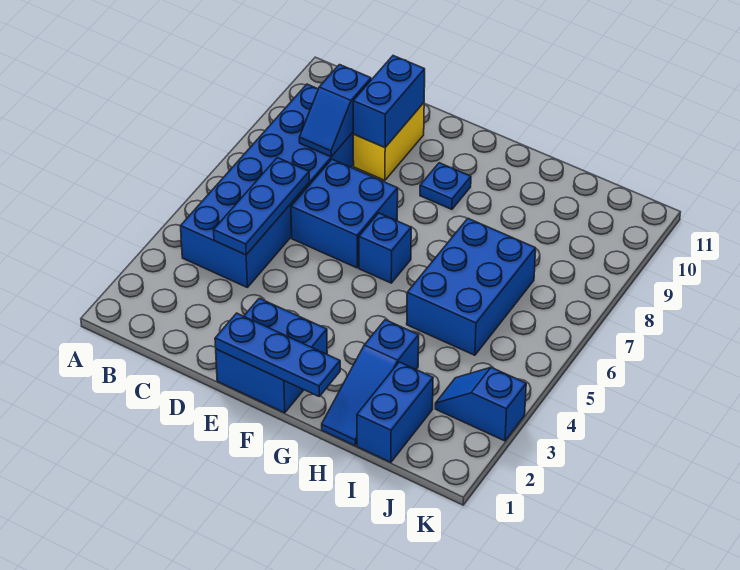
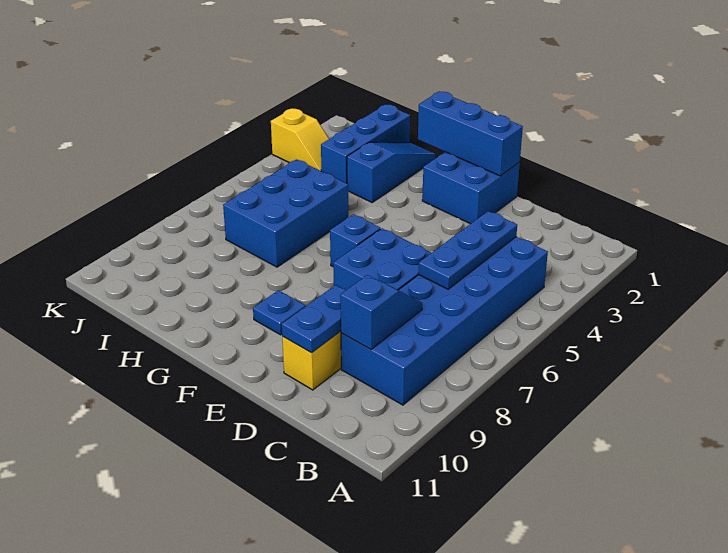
blue brick D9:D10 level 2 -> blue plate D9:D10 level 2
blue plate E1:G1 level 2 -> blue brick E1:G1 level 2
blue brick I1:I2 level 1 -> blue brick I1:I3 level 1
blue slope J3:K3 level 1 top K -> yellow slope J3:K3 level 1 top K

